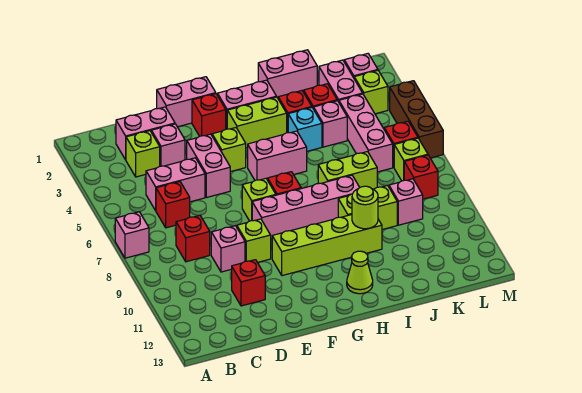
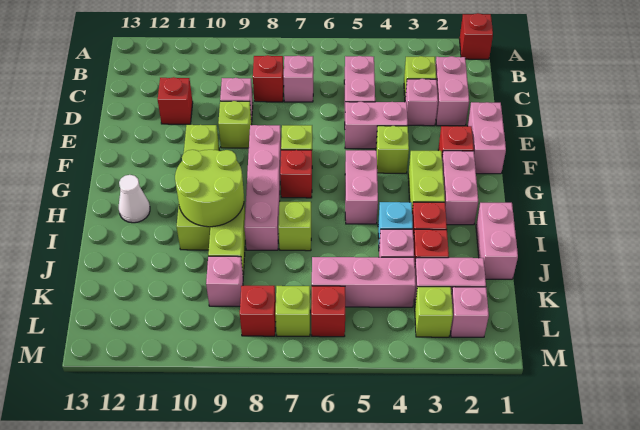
pink brick A7 level 1 -> pink brick C7 level 1
red brick C6 level 1 -> red brick A1 level 1
lime cone H12 level 1 -> white cone H12 level 1
lime brick I7:J7 level 1 -> lime brick I7 level 1
lime round brick I10 level 2 -> lime round brick H9:I10 level 2
brown brick M4:M6 level 1 -> none

